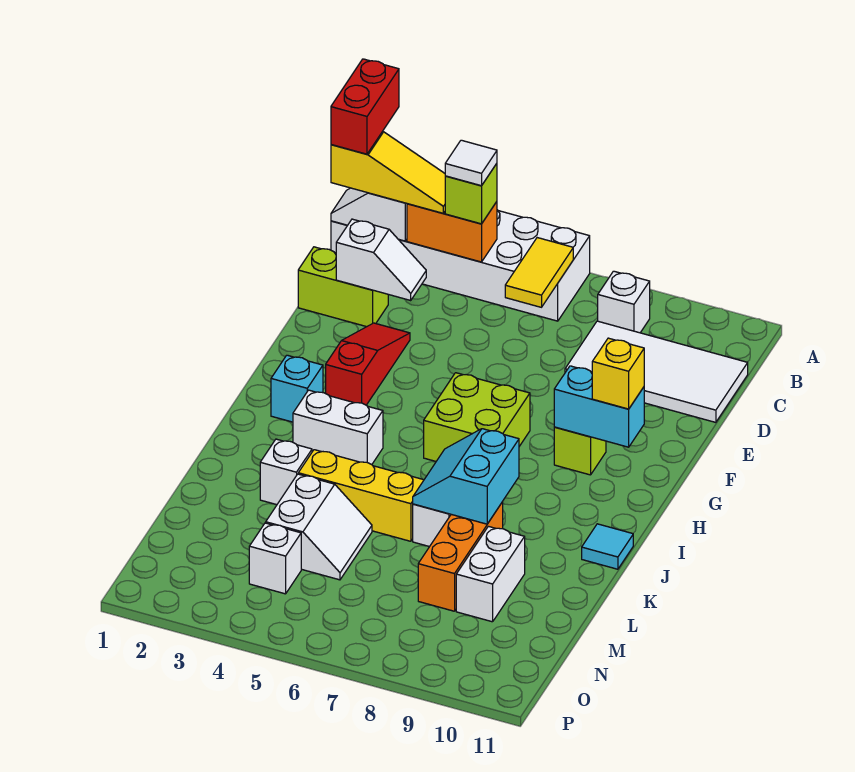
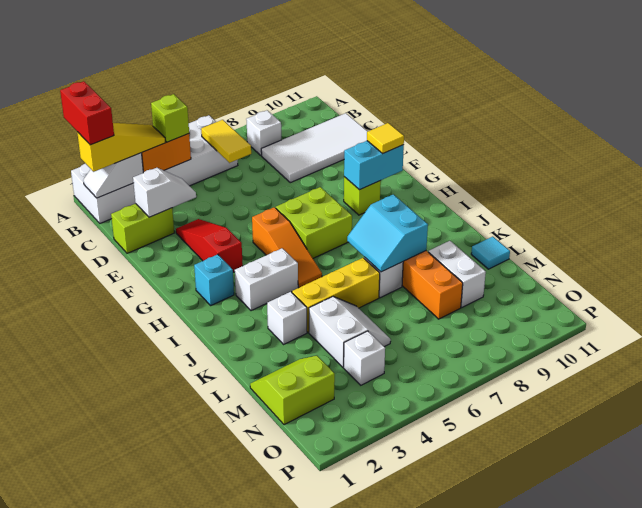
white tile B4 level 4 -> none
none -> orange slope G5:I5 level 1 top G
yellow brick G10 level 3 -> yellow tile G10 level 3
cyan tile J11 level 1 -> cyan tile L11 level 1
none -> lime slope M1:N2 level 1 top N

